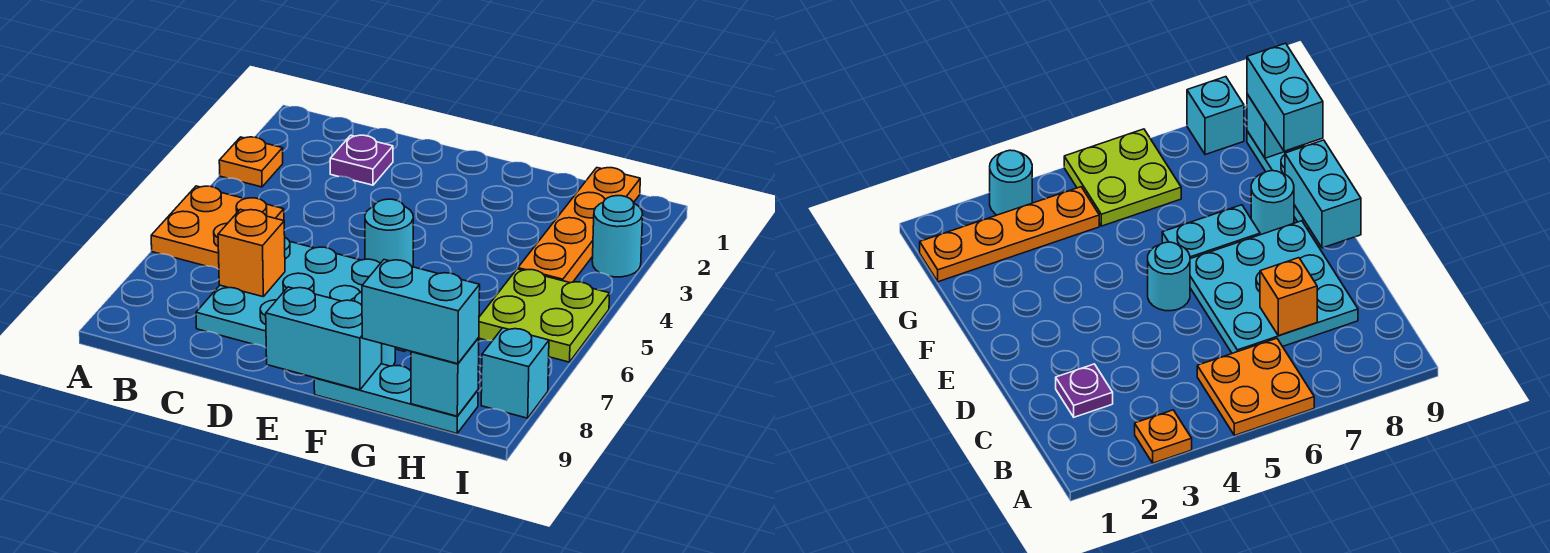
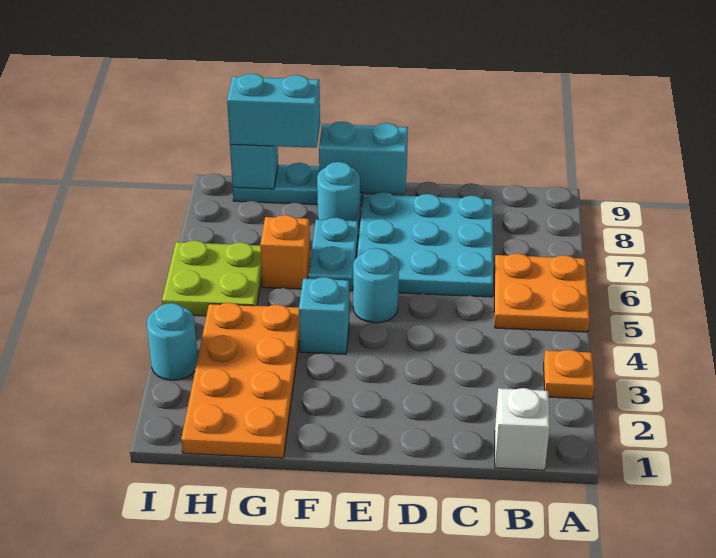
none -> white brick B1 level 1
purple plate C2 level 1 -> none
orange brick C7 level 2 -> orange brick G6 level 1
orange plate H1:H4 level 1 -> orange plate G1:H4 level 1
cyan brick I8 level 1 -> cyan brick F4 level 1

